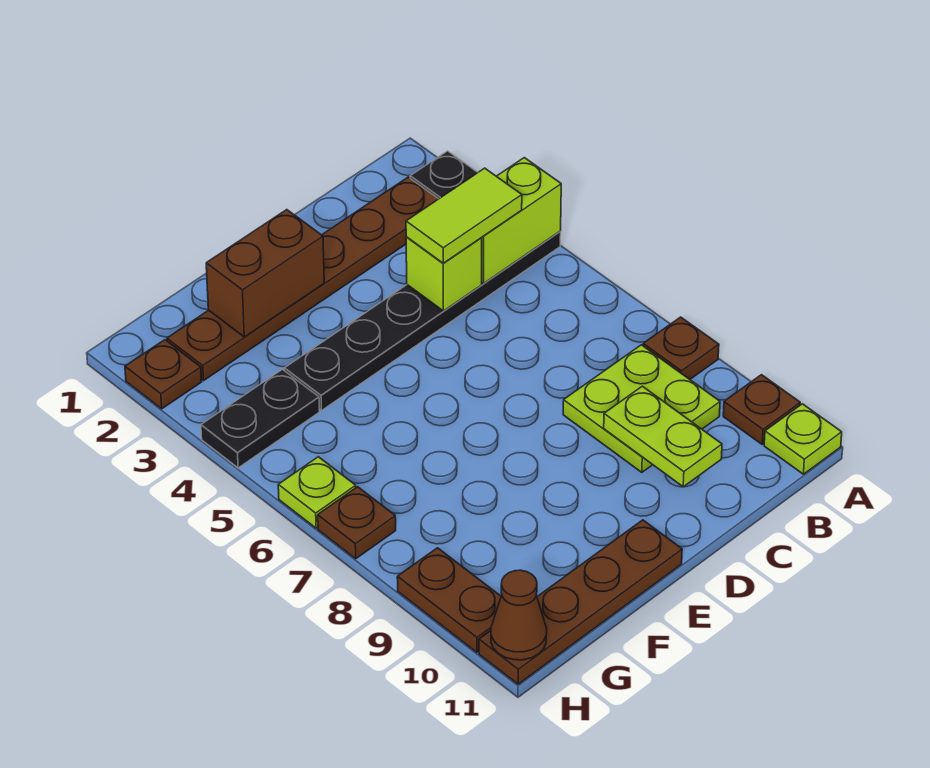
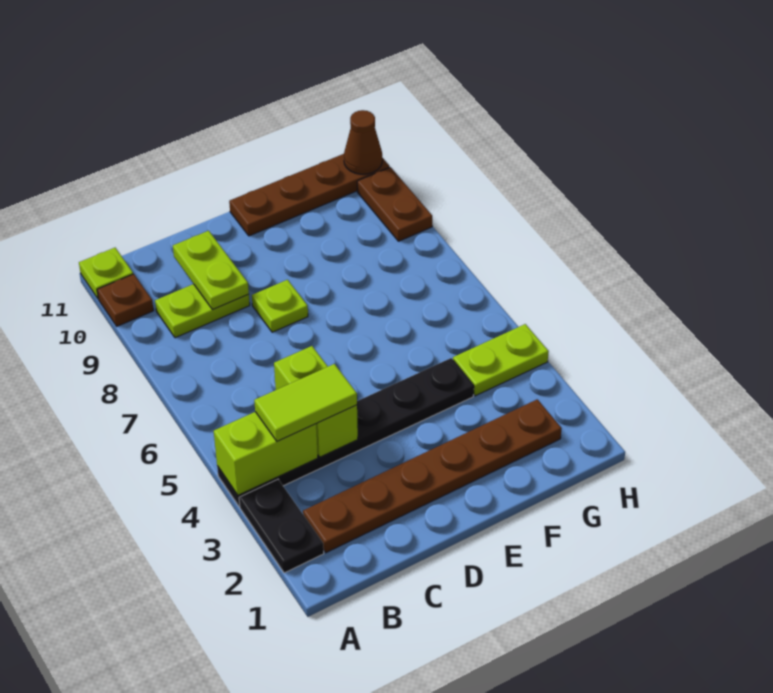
brown plate A8 level 1 -> none
lime plate B8:C9 level 1 -> lime plate B9:C9 level 1
lime brick C4 level 2 -> lime brick C4:C5 level 2
brown brick E2:F2 level 2 -> none
black plate G4:H4 level 1 -> lime plate G4:H4 level 1
brown plate H2 level 1 -> none
lime plate H6 level 1 -> lime plate D8 level 1
brown plate H7 level 1 -> none

